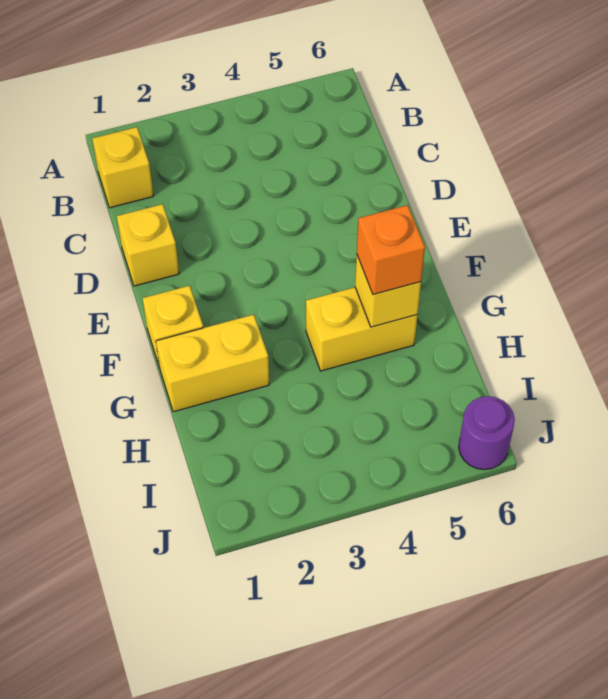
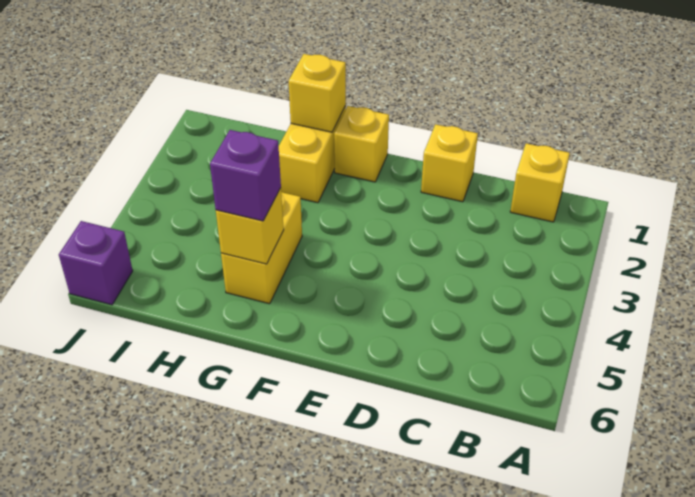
none -> yellow brick G1 level 2
orange brick G5 level 3 -> purple brick G5 level 3
purple round brick J6 level 1 -> purple brick J6 level 1

